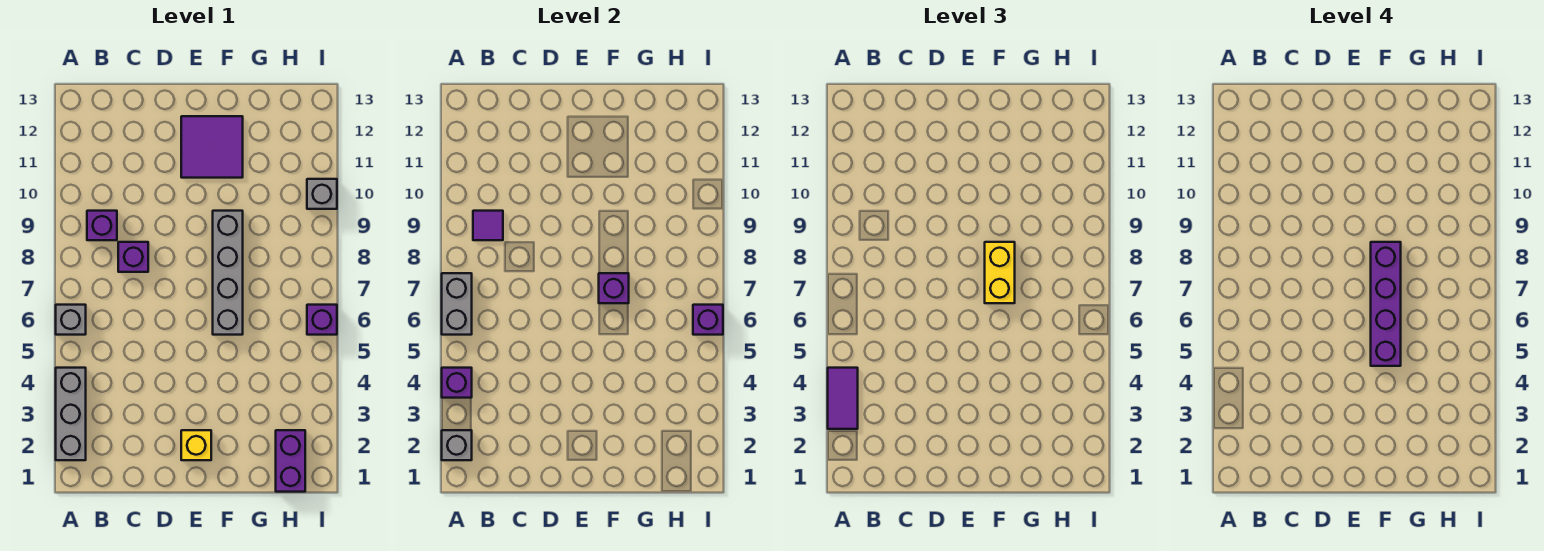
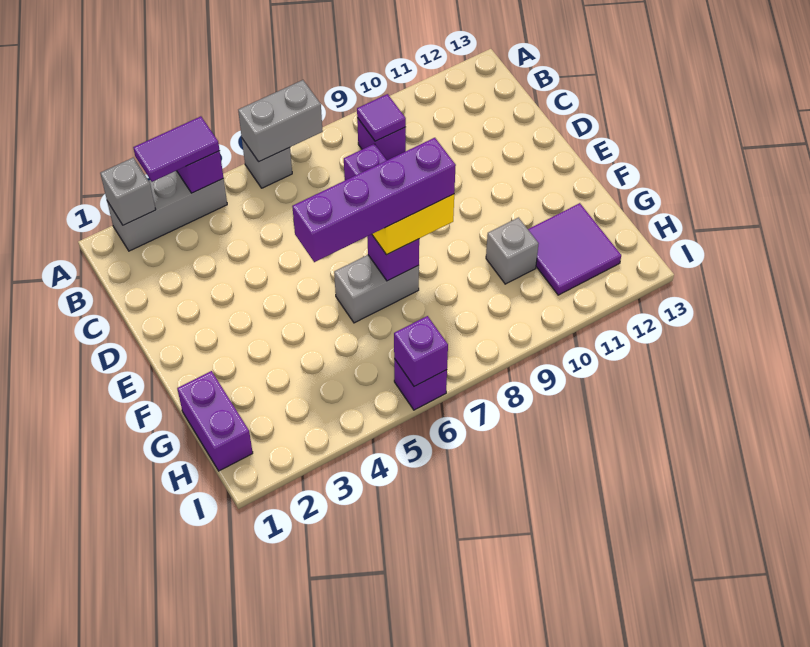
yellow brick E2 level 1 -> none
purple tile E11:F12 level 1 -> purple tile G11:H12 level 1
grey brick F6:F9 level 1 -> grey brick F6:F7 level 1
purple brick H1:H2 level 1 -> purple brick G1:H1 level 1
grey brick I10 level 1 -> grey brick G10 level 1

